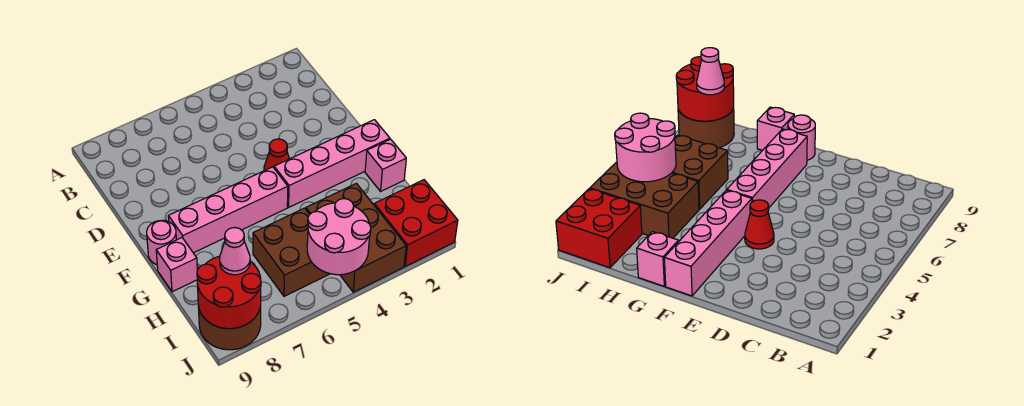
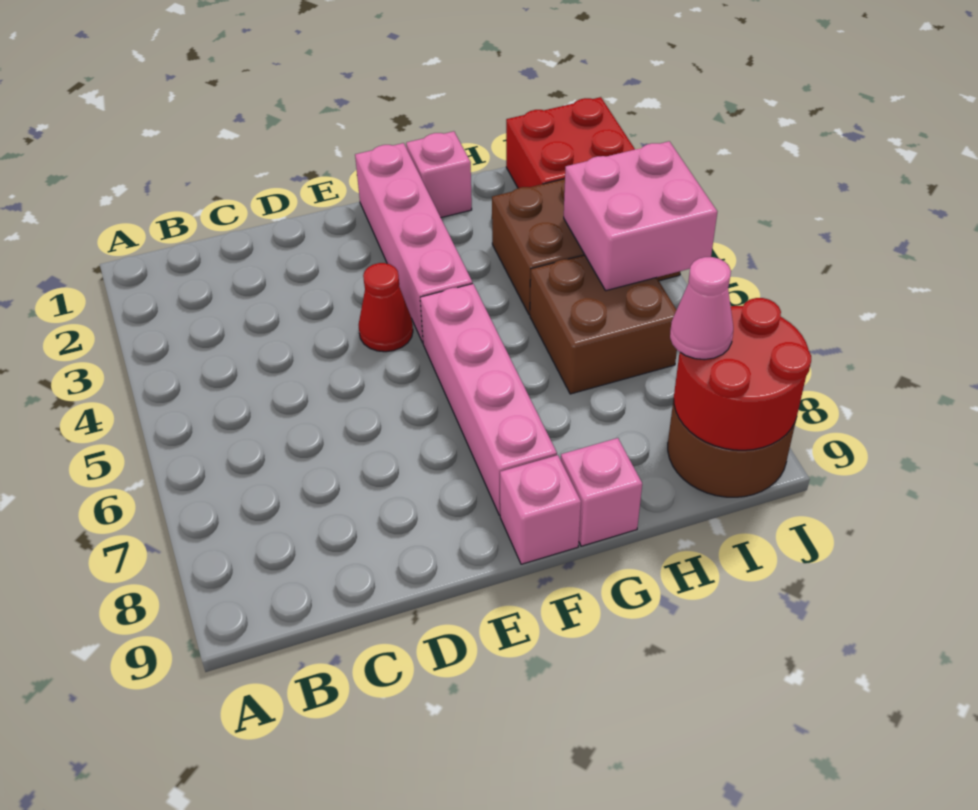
pink round brick F9 level 1 -> pink brick F9 level 1
pink round brick I4:J5 level 2 -> pink brick I4:J5 level 2

